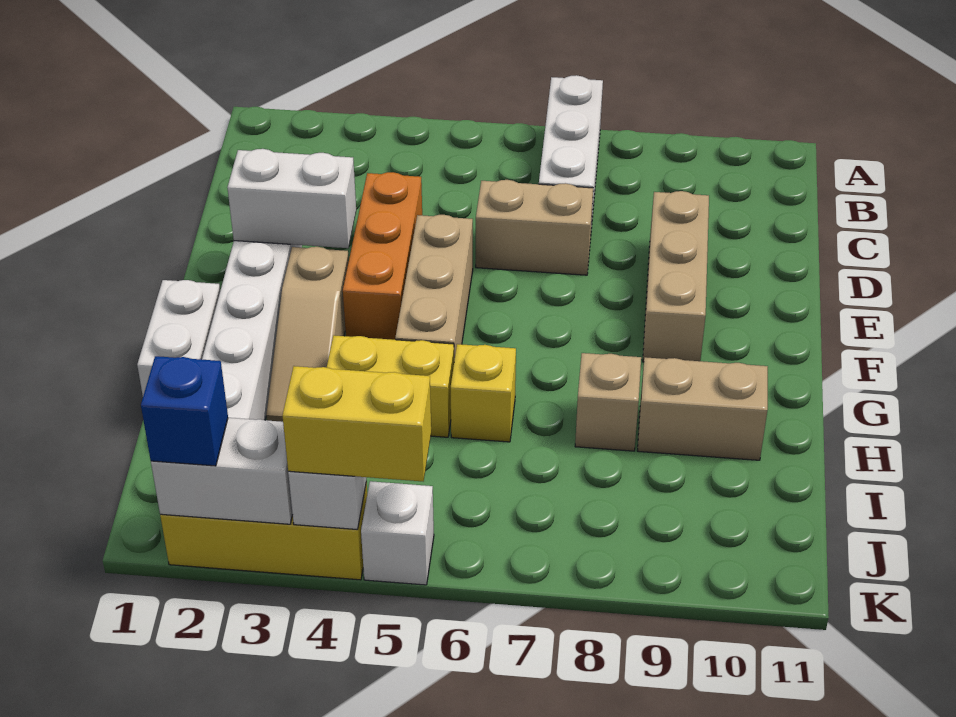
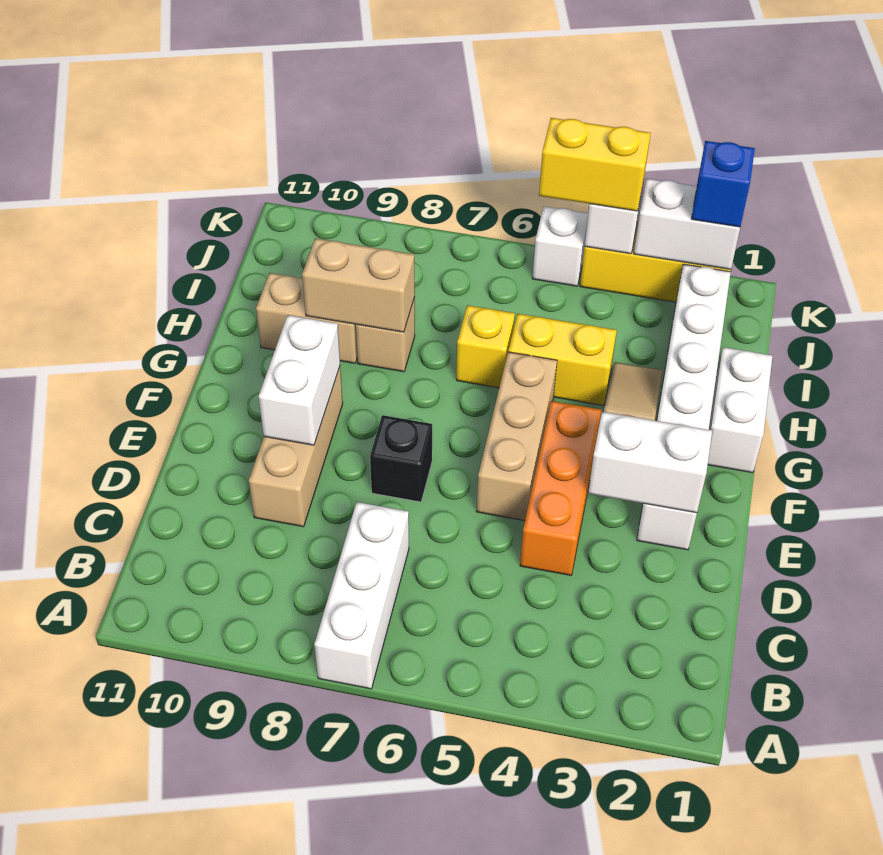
tan brick D6:D7 level 1 -> tan brick H8:H9 level 2
none -> black brick E7 level 1
none -> white brick E9:F9 level 2

